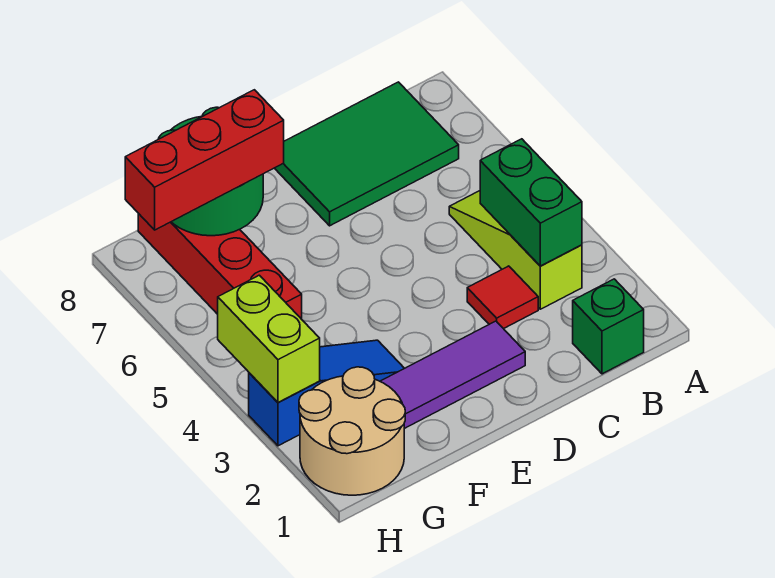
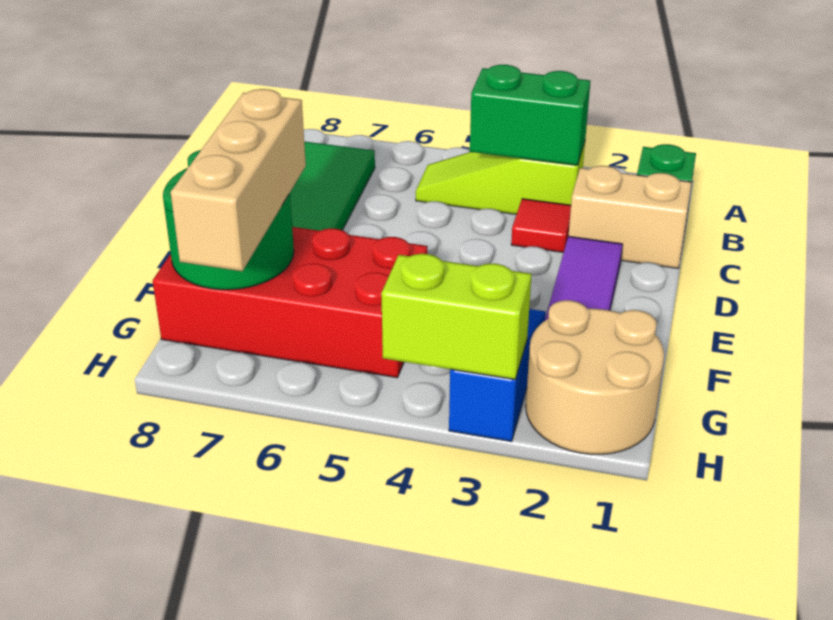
none -> tan brick C1:C2 level 1
red brick F7:H7 level 3 -> tan brick F7:H7 level 3
red brick G5:G8 level 1 -> red brick F5:G8 level 1

